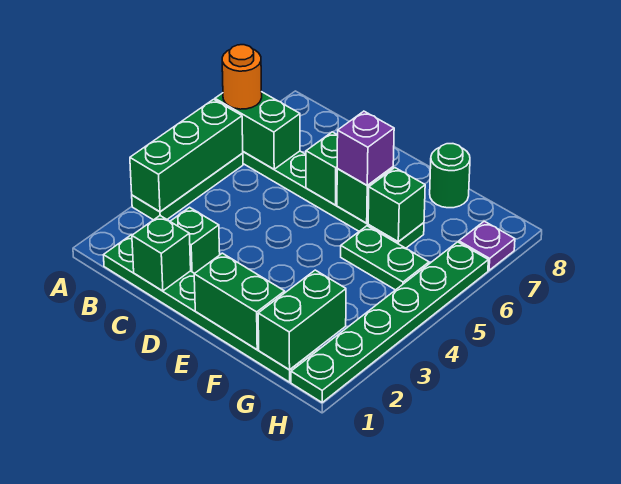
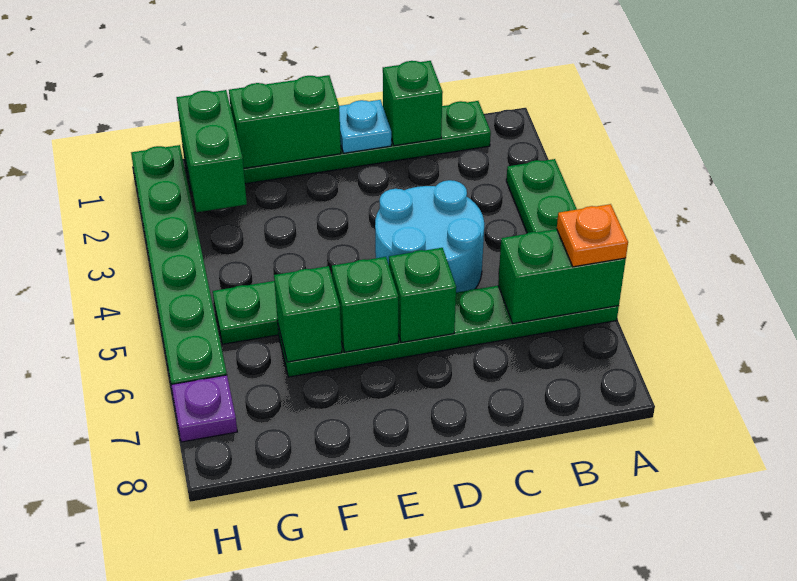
green brick A3:A5 level 2 -> none
orange round brick A6 level 3 -> orange plate A6 level 3
green brick C2 level 1 -> none
none -> cyan round brick C4:D5 level 1
none -> cyan plate D1 level 2
purple brick E6 level 3 -> none
green round brick F8 level 1 -> none

